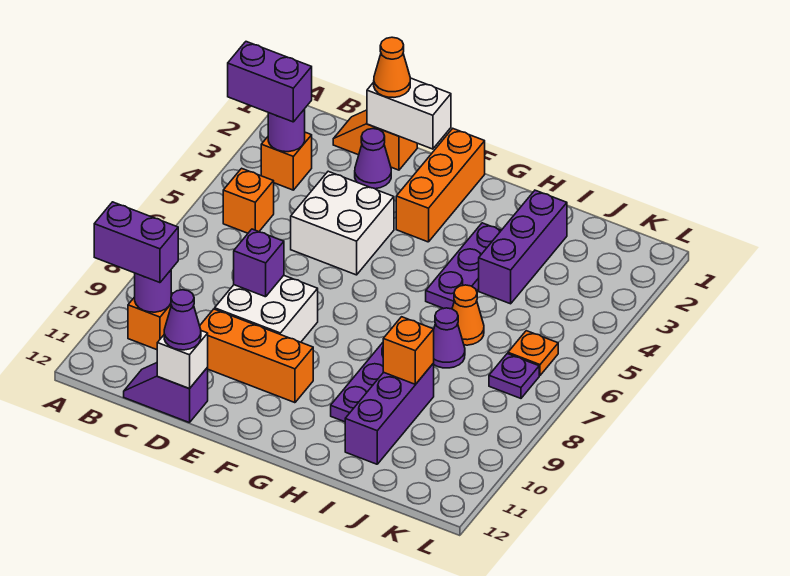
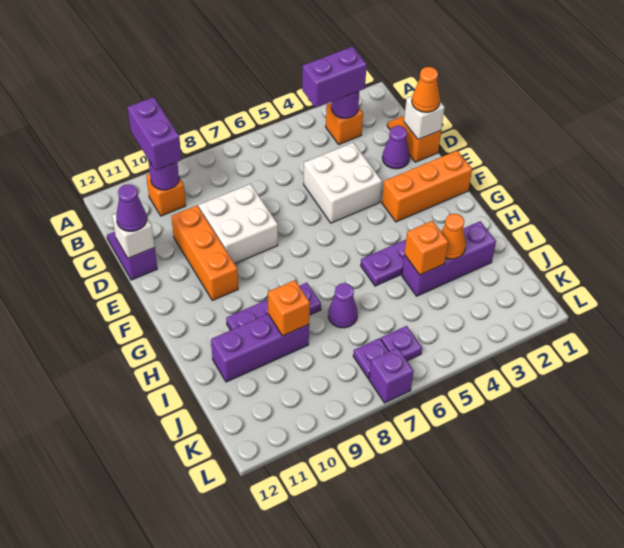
purple brick A3:B3 level 3 -> purple brick B3:B4 level 3
orange brick B5 level 1 -> orange brick I4 level 2
white brick D1:E1 level 2 -> white brick D1 level 2
purple brick D8 level 2 -> purple brick L7 level 1
orange cone I6 level 1 -> orange cone I3 level 2
orange plate K6 level 1 -> purple plate K6 level 1

